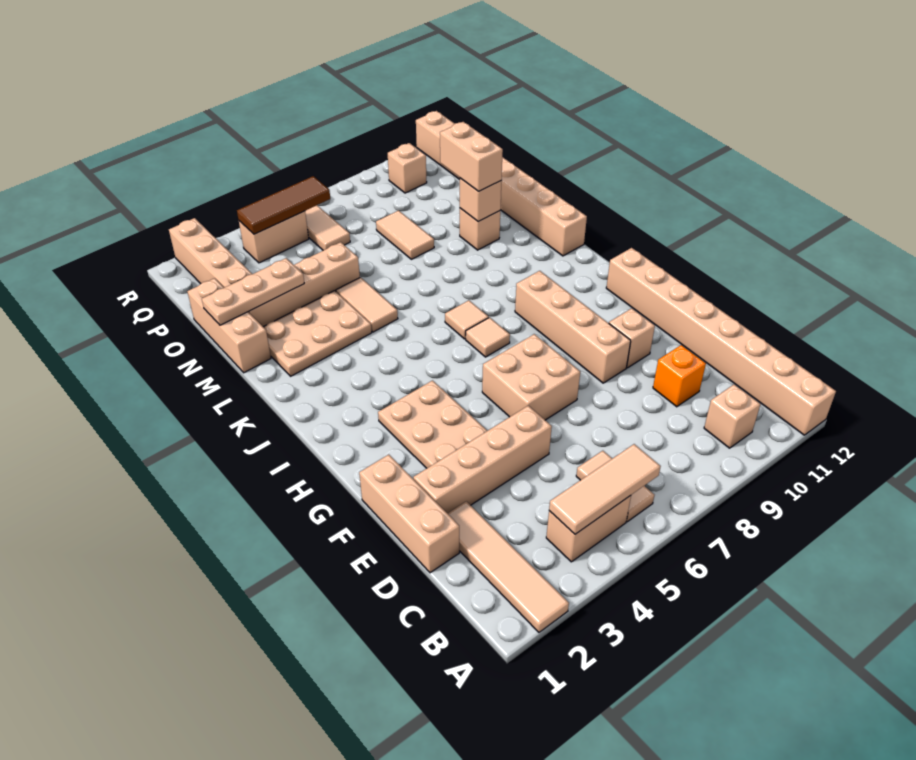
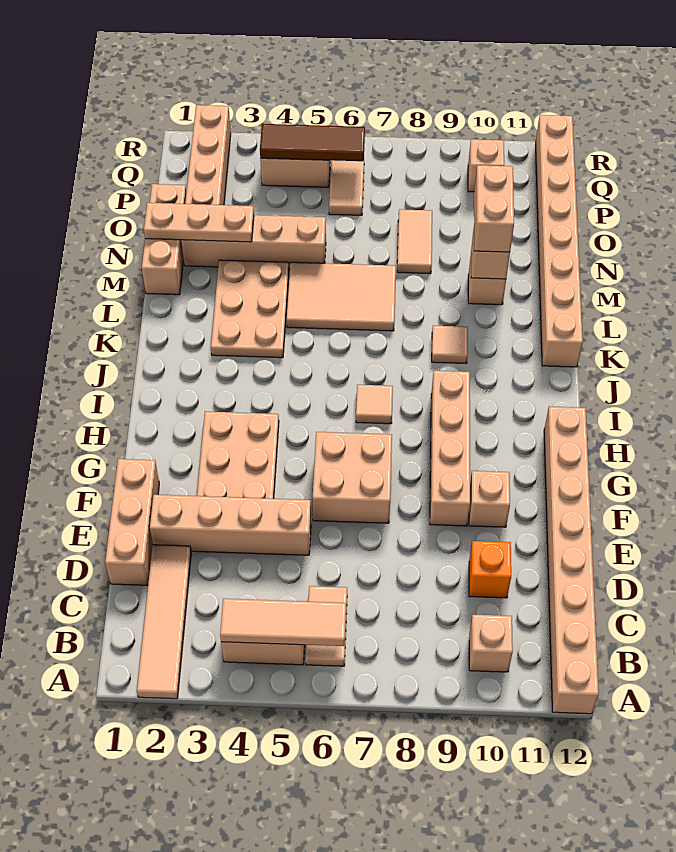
tan tile J7 level 1 -> tan tile K9 level 1
tan plate L2:M4 level 1 -> tan plate K3:M4 level 1
tan tile L5:M5 level 1 -> tan tile L5:M7 level 1

